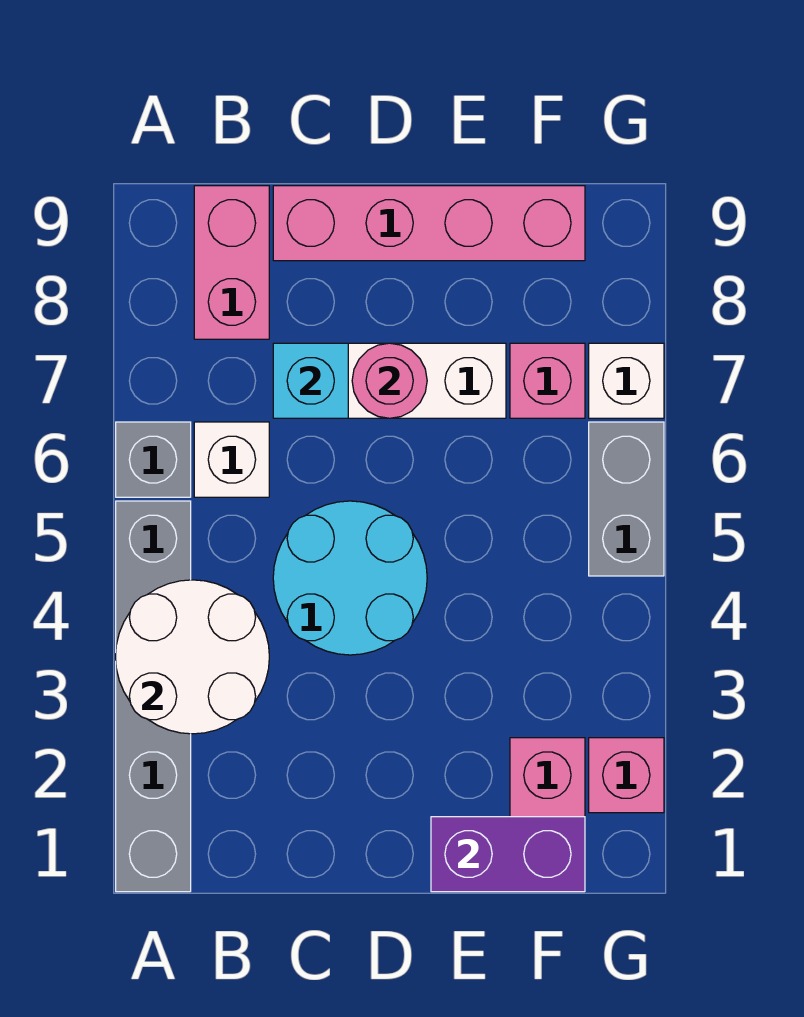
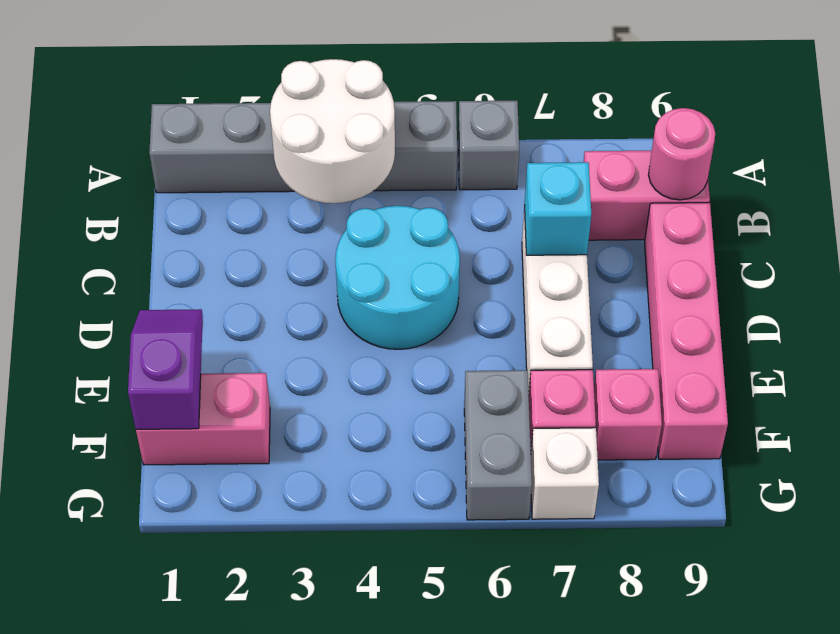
white brick B6 level 1 -> none
pink round brick D7 level 2 -> pink round brick B9 level 2
purple brick E1:F1 level 2 -> purple slope E1:F1 level 2 top F
pink brick G2 level 1 -> pink brick F8 level 1
grey brick G5:G6 level 1 -> grey brick F6:G6 level 1

